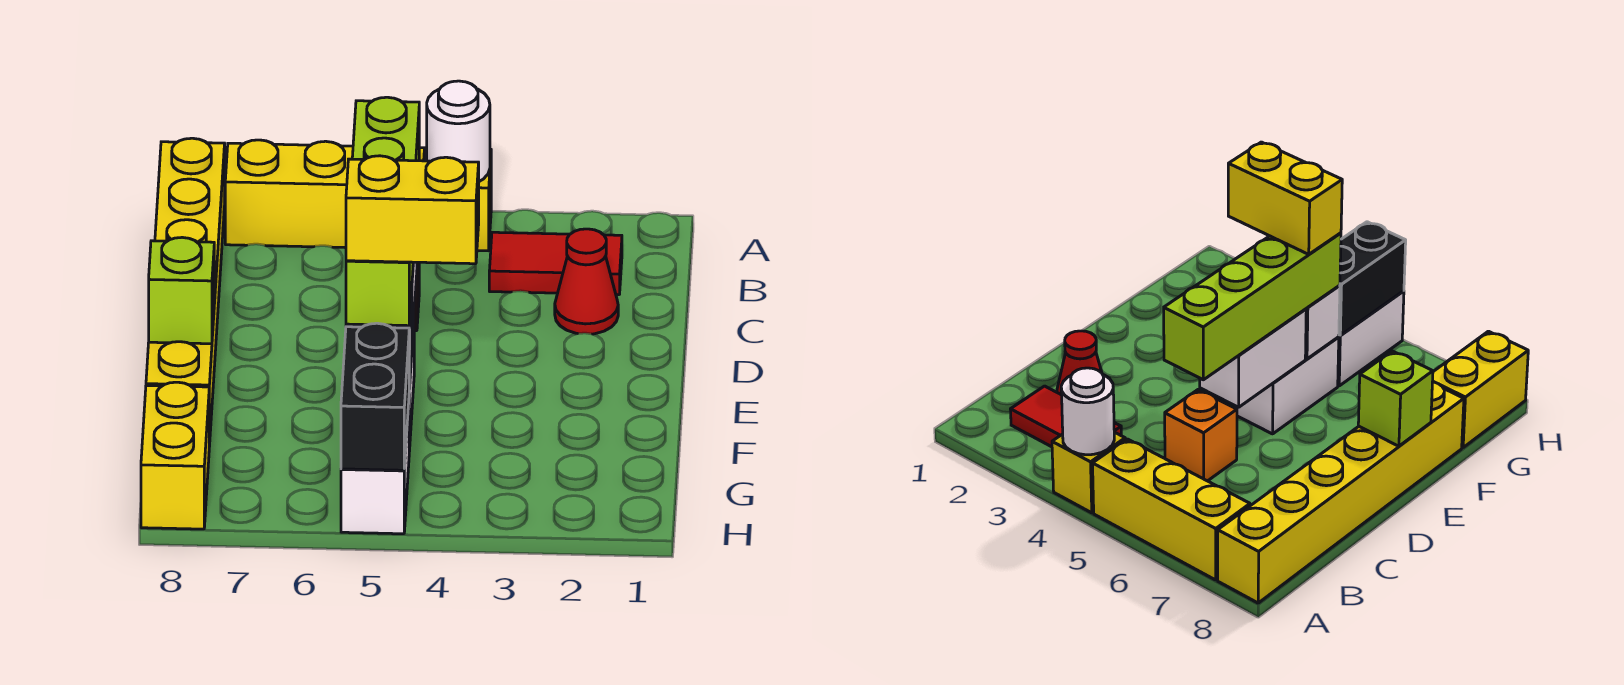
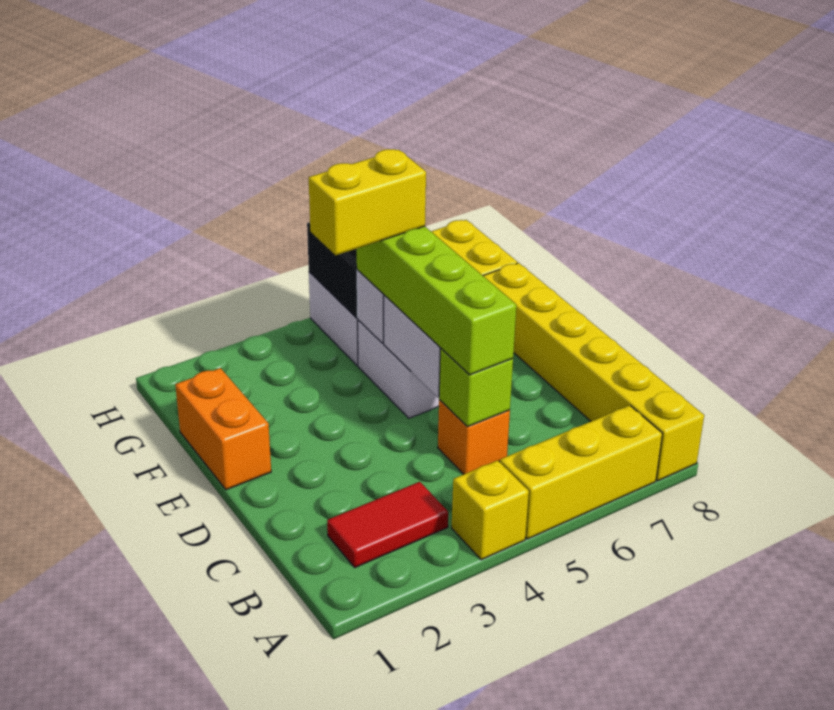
white round brick A4 level 2 -> none
red cone C2 level 1 -> none
none -> orange brick E1:F1 level 1
lime brick E8 level 2 -> lime brick C5 level 2

